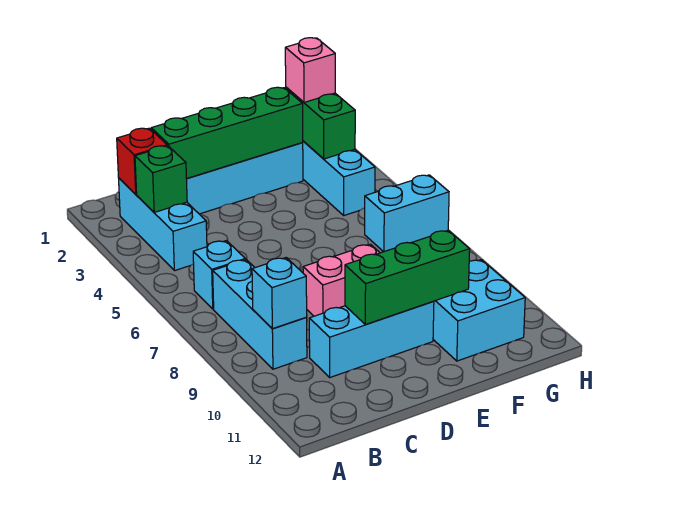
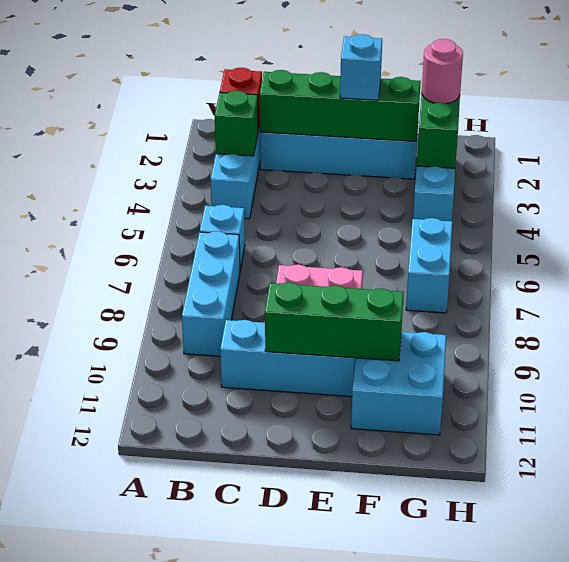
cyan brick B9 level 2 -> cyan brick E2 level 3
pink brick G2 level 3 -> pink round brick G2 level 3
cyan brick G6:H6 level 1 -> cyan brick G6:G7 level 1

